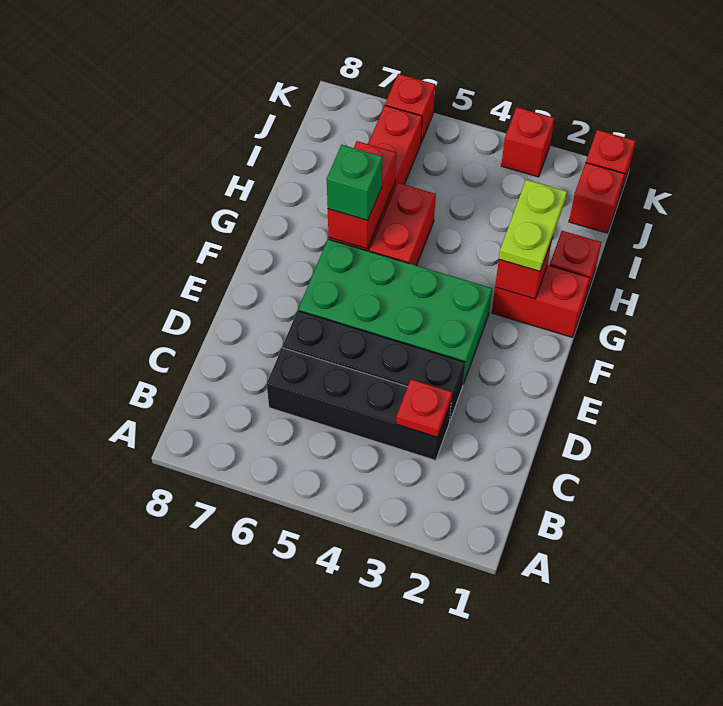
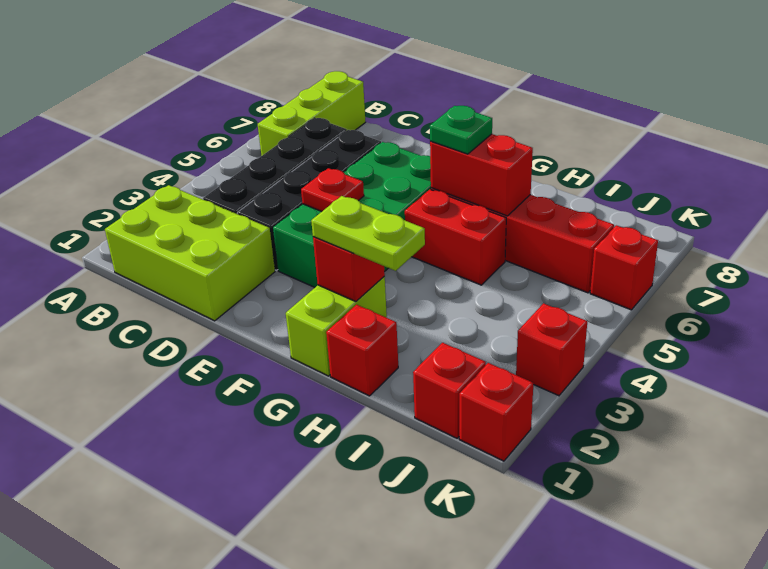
none -> lime brick B1:D2 level 1
none -> lime brick B6:B8 level 1
red plate C3 level 2 -> red plate E4 level 2
red brick G1:G2 level 1 -> lime brick G1:G2 level 1
green brick G6 level 3 -> green plate G6 level 3

